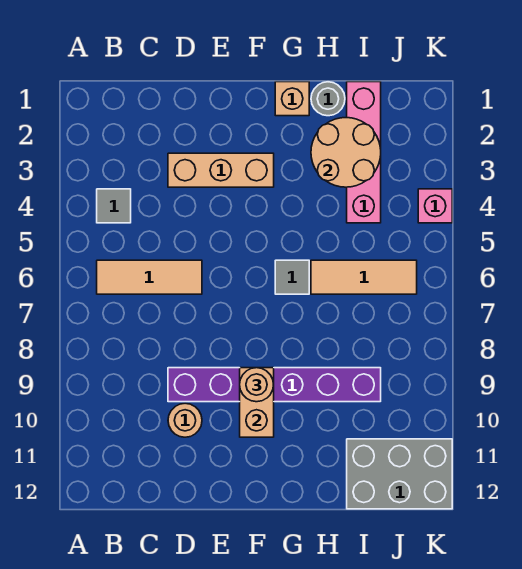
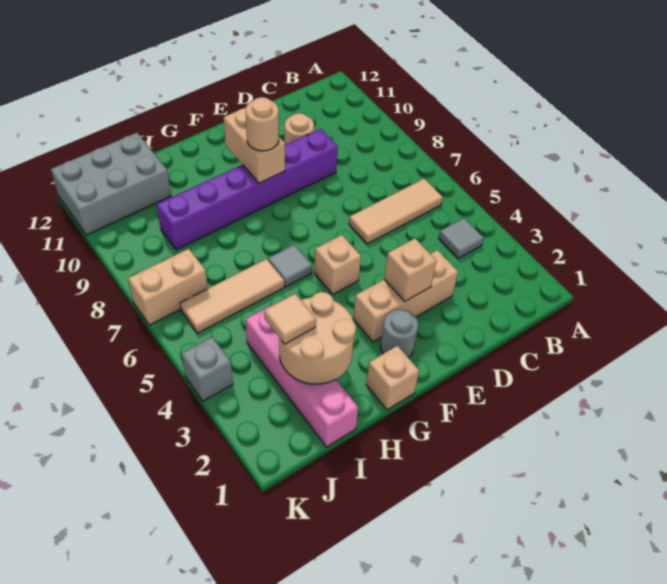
none -> tan brick E3 level 2
none -> tan brick F5 level 1
grey round brick H1 level 1 -> grey round brick F2 level 1
none -> tan tile I3 level 3
none -> tan brick J7:K7 level 1
pink brick K4 level 1 -> grey brick K4 level 1

